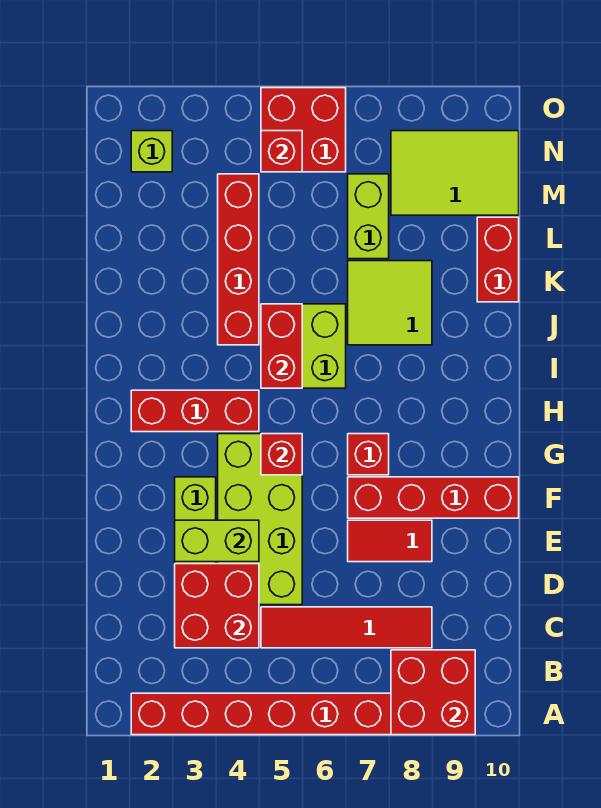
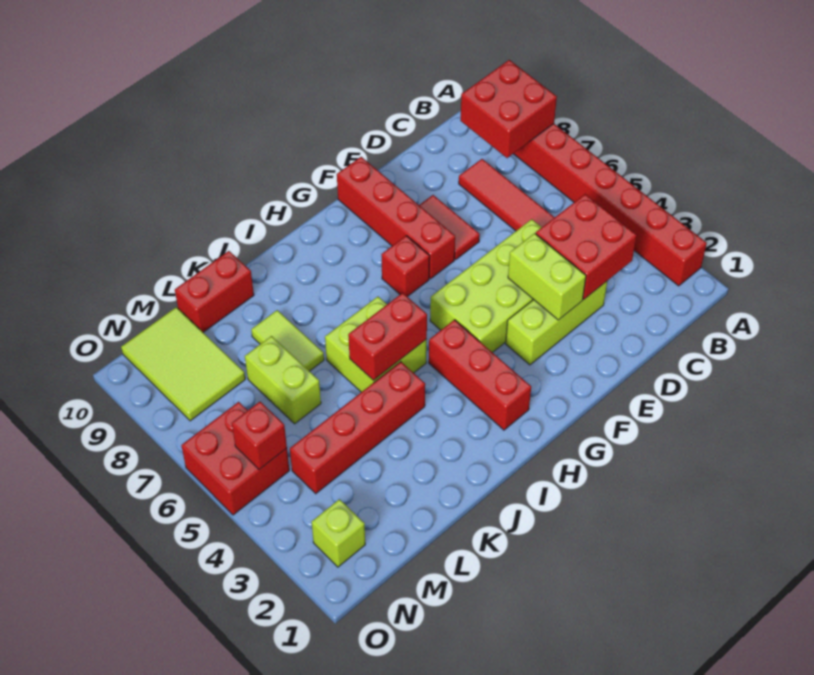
red brick G5 level 2 -> none
lime tile J7:K8 level 1 -> lime tile K7:K8 level 1
lime brick L7:M7 level 1 -> lime brick L6:L7 level 1

